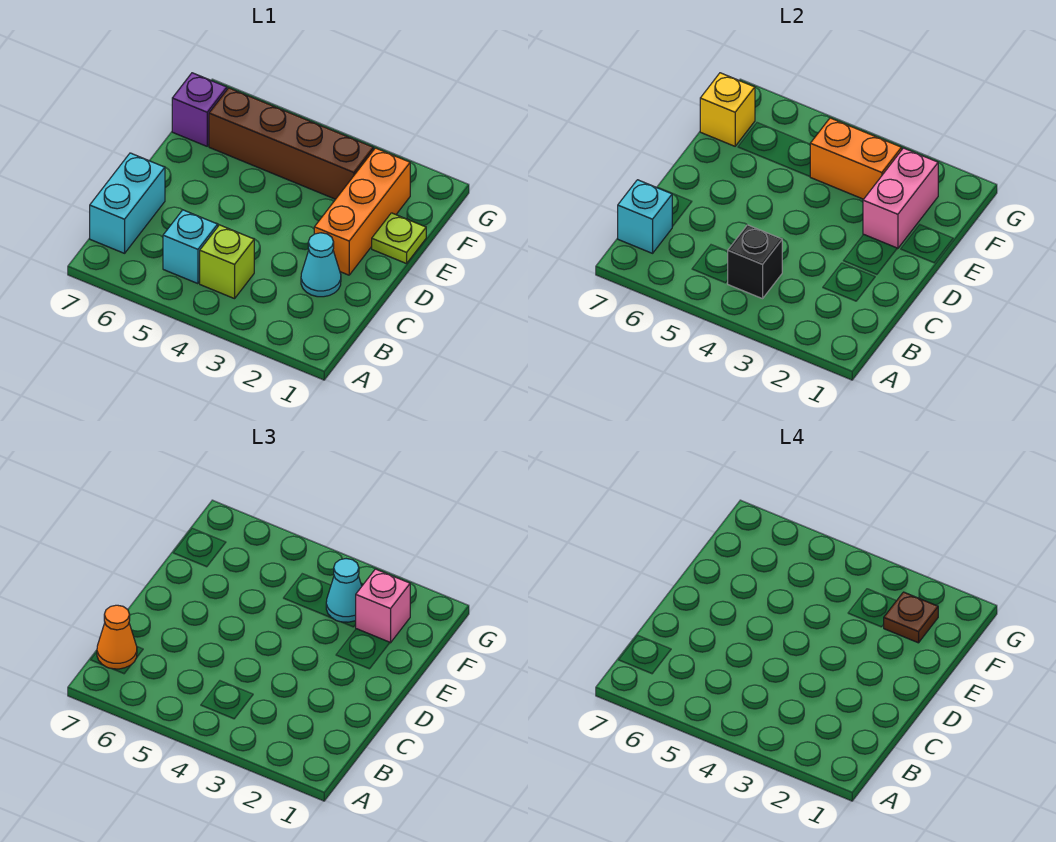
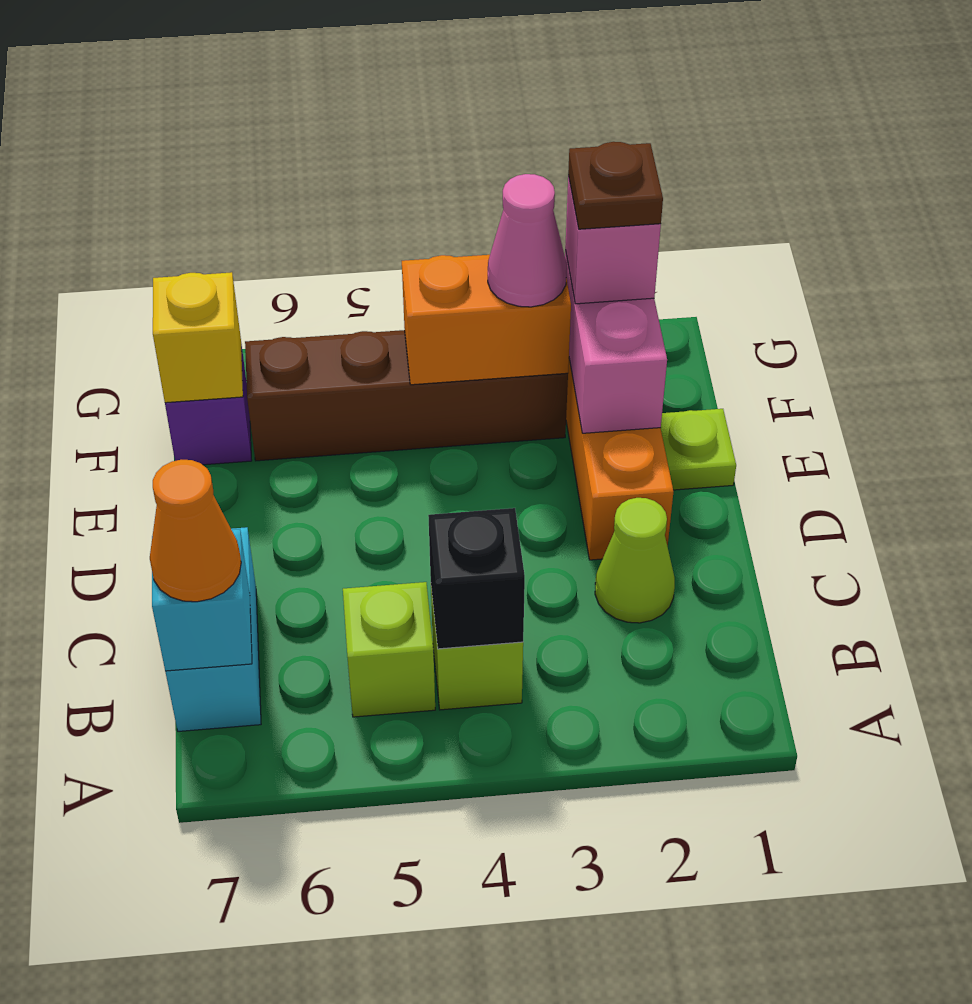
cyan brick B5 level 1 -> lime brick B5 level 1
cyan cone C2 level 1 -> lime cone C2 level 1
cyan cone F3 level 3 -> pink cone F3 level 3

